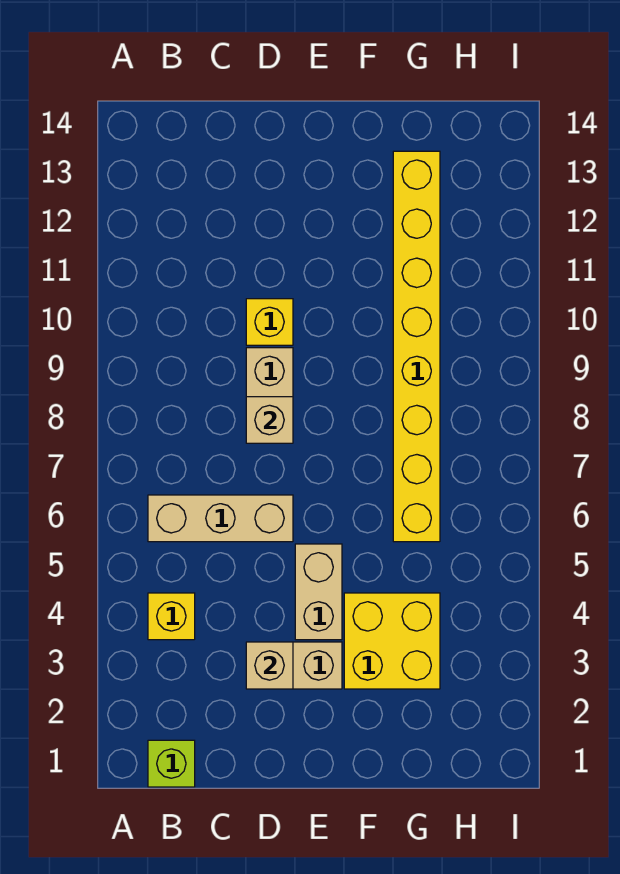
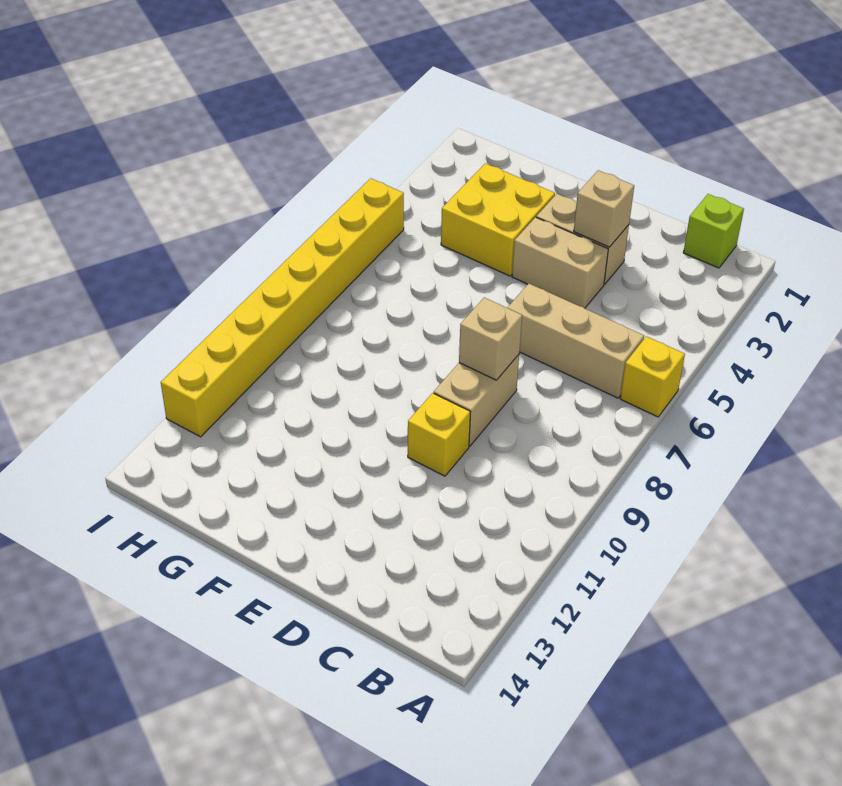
yellow brick B4 level 1 -> yellow brick A6 level 1
tan brick E4:E5 level 1 -> tan brick D4:E4 level 1
yellow brick G6:G13 level 1 -> yellow brick I5:I12 level 1

